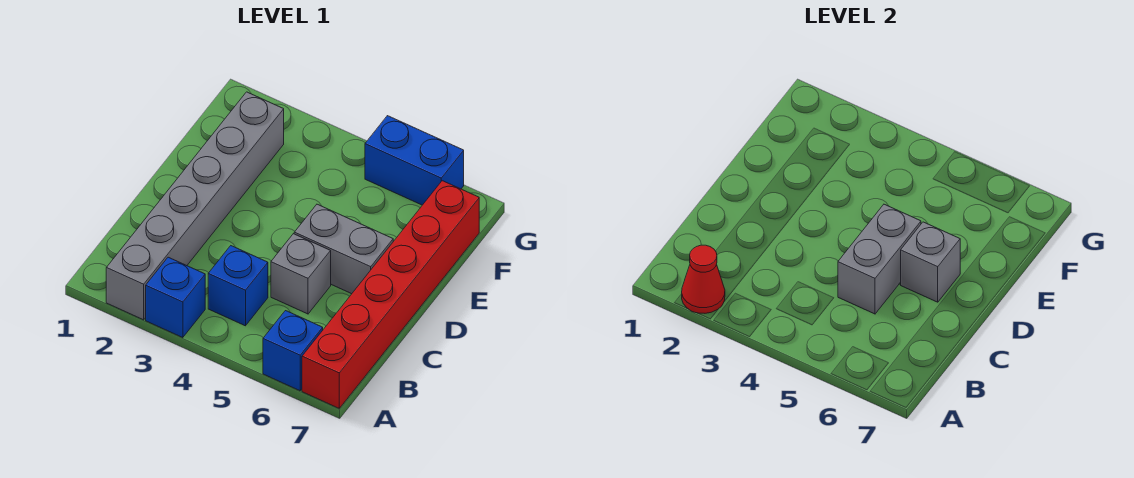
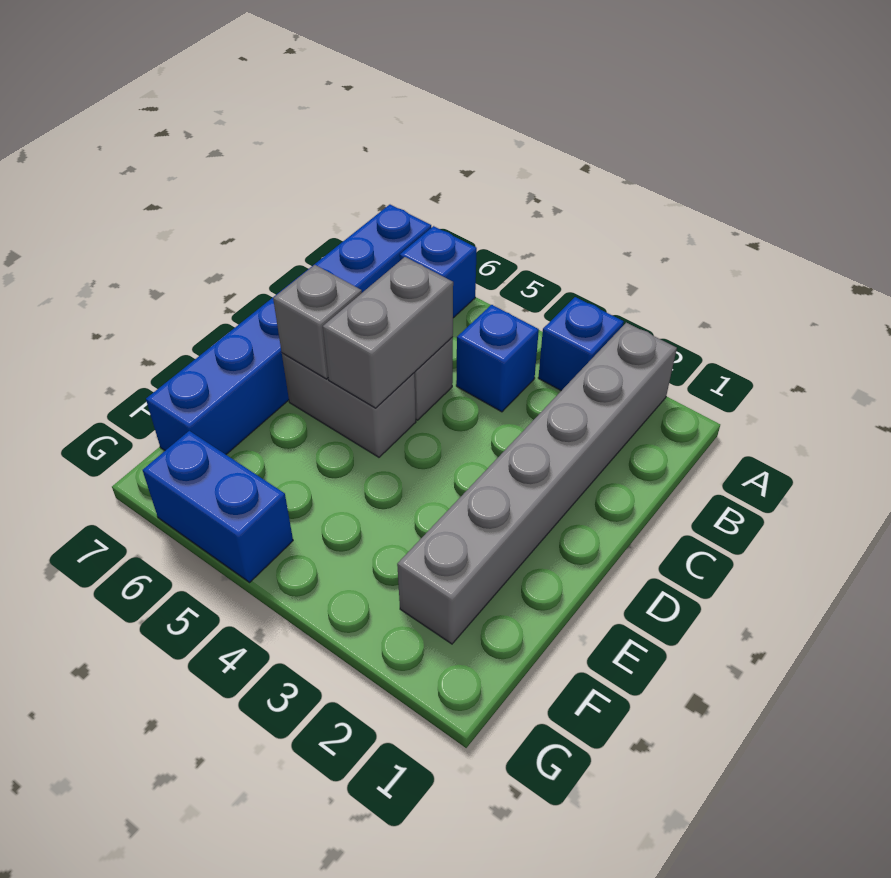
red cone A2 level 2 -> none
red brick A7:F7 level 1 -> blue brick A7:F7 level 1

